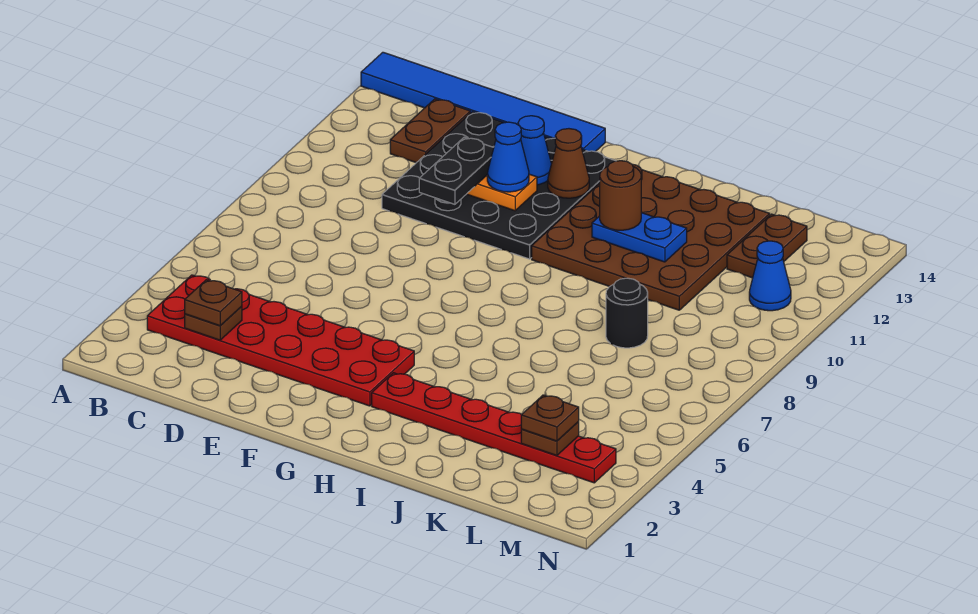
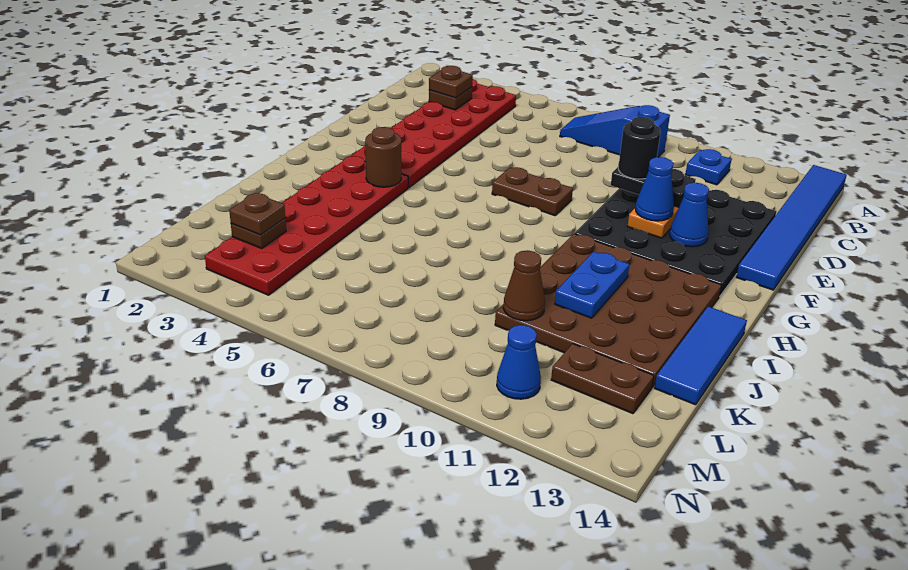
none -> blue slope B7:B9 level 1 top 9
none -> blue plate B11 level 1
brown plate C12:C13 level 1 -> brown plate F7:F8 level 1
brown cone G12 level 2 -> brown cone K10 level 2
red plate H3:M3 level 1 -> red plate H3:M4 level 1
brown round brick I11 level 3 -> brown round brick H4 level 2
none -> blue tile I14:K14 level 1
black round brick K8 level 1 -> black round brick E10 level 4

